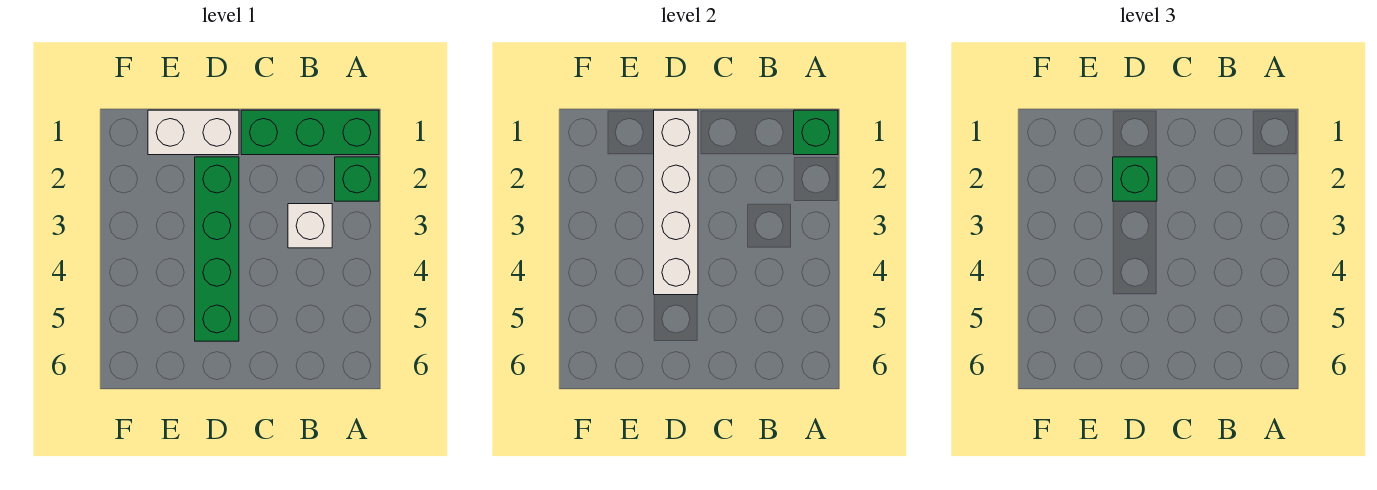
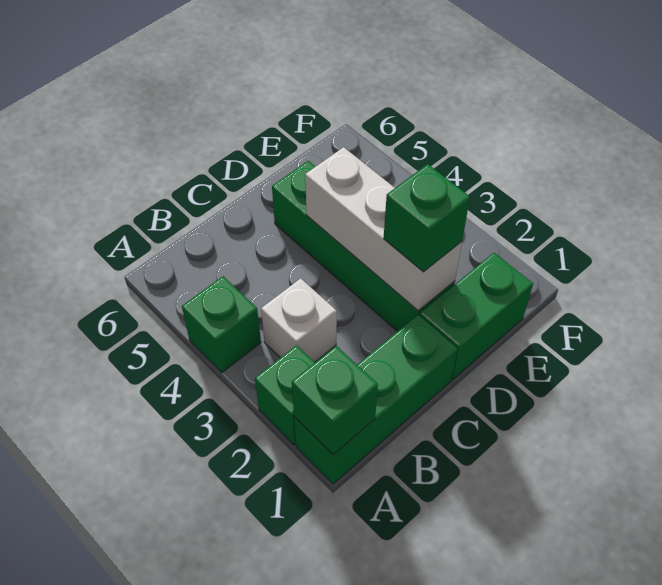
none -> green brick A4 level 1
white brick D1:E1 level 1 -> green brick D1:E1 level 1
white brick D1:D4 level 2 -> white brick D2:D4 level 2

